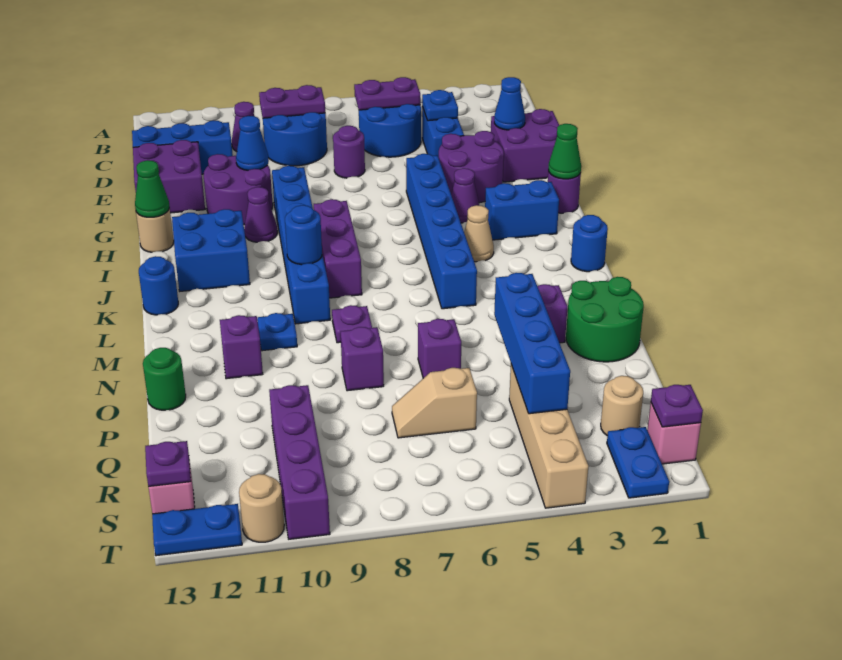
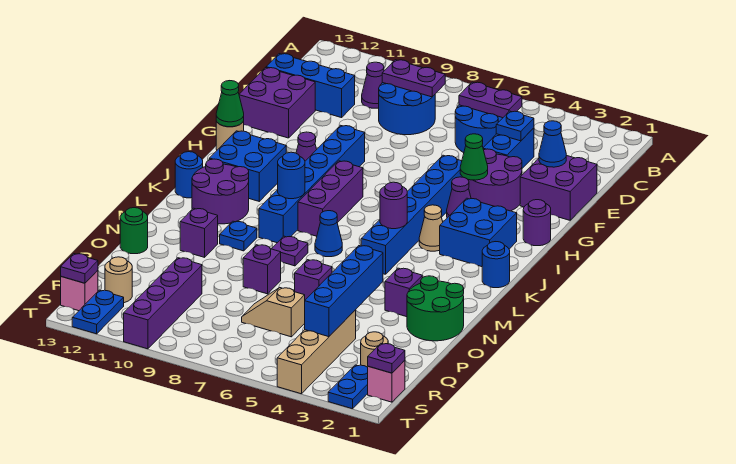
purple round brick E7 level 1 -> purple round brick K5 level 2
purple round brick F10:G11 level 1 -> purple round brick K11:L12 level 1
blue cone F10 level 2 -> blue cone L7 level 1
green cone H1 level 2 -> green cone G4 level 2
blue brick I2:I3 level 1 -> blue brick I2:J3 level 1
tan round brick T11 level 1 -> tan round brick R12 level 1
blue plate T12:T13 level 1 -> blue plate S12:T12 level 1

